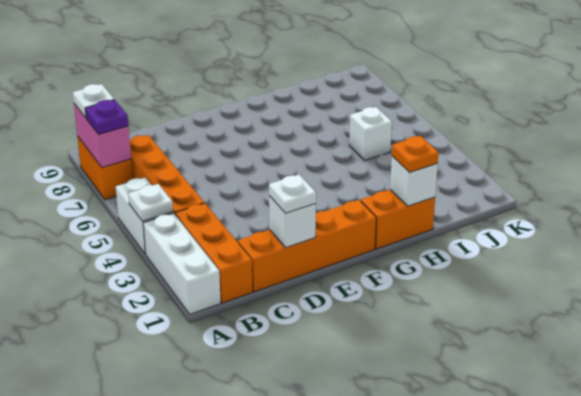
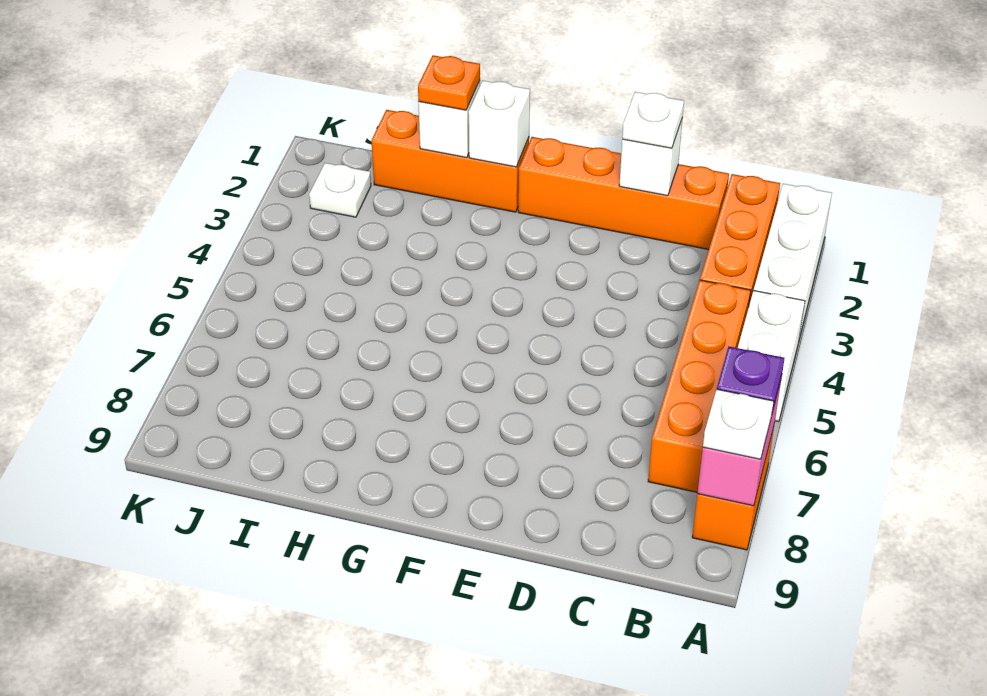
white plate A4 level 2 -> white plate J2 level 1
orange brick G1:H1 level 1 -> orange brick G1:I1 level 1
white brick I5 level 1 -> white brick G1 level 2

